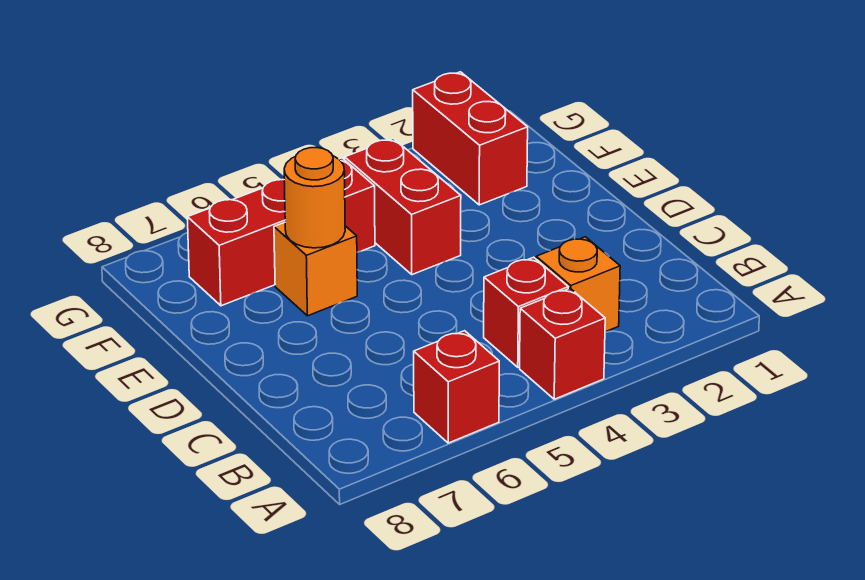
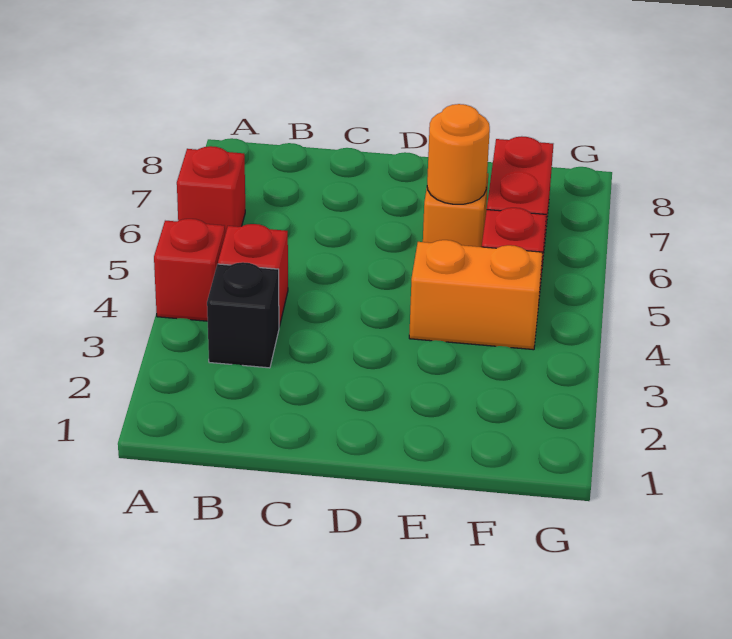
orange brick B3 level 1 -> black brick B3 level 1
red brick E4:F4 level 1 -> orange brick E4:F4 level 1
red brick F2:G2 level 1 -> none

